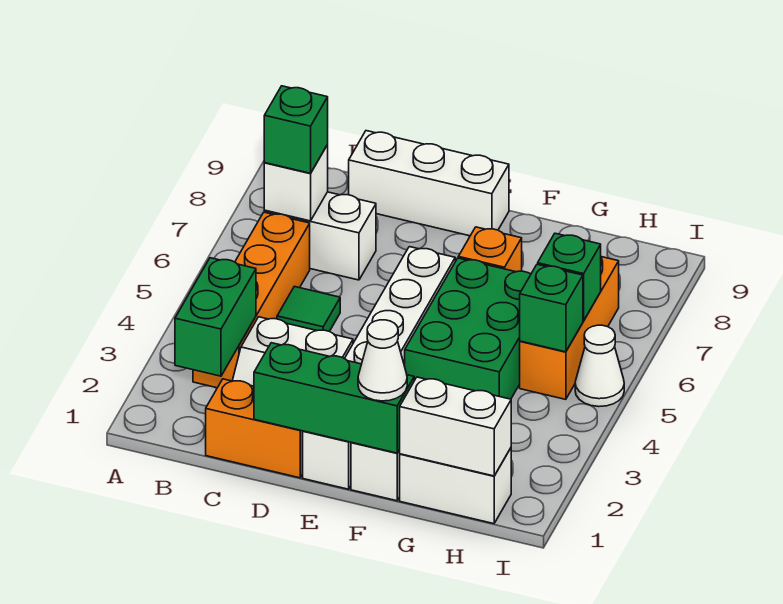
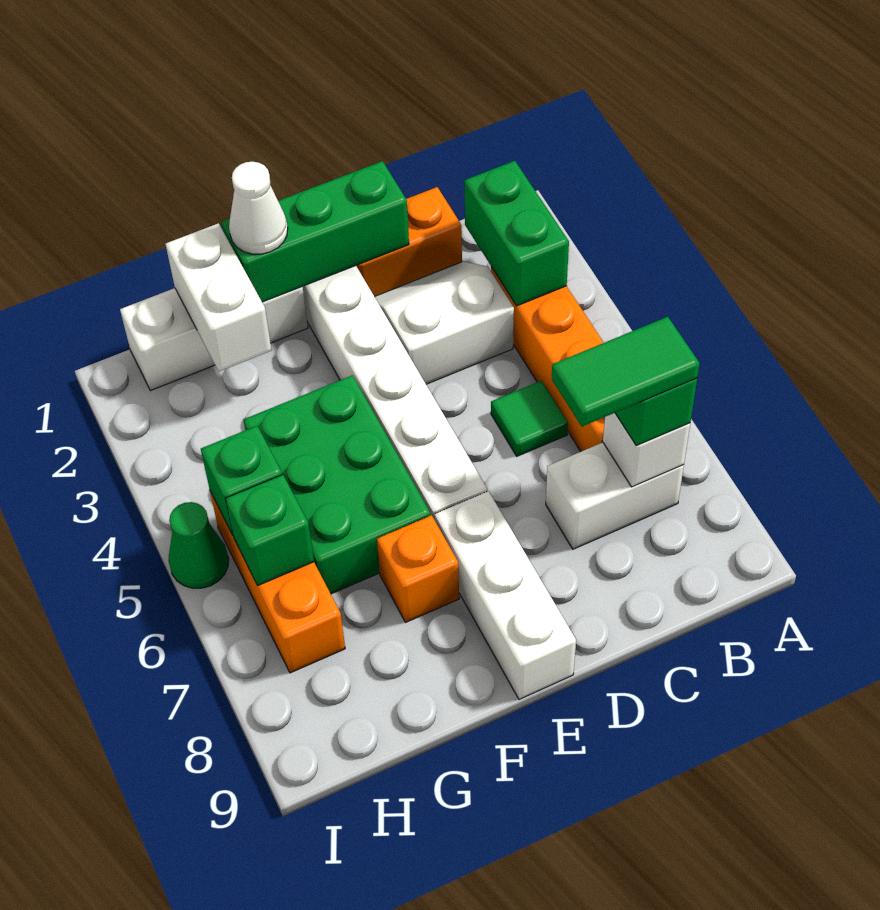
none -> green tile B7:C7 level 4
white brick C9:E9 level 1 -> white brick E7:E9 level 1
white brick G1:H1 level 2 -> white brick G1:G2 level 2
white cone I5 level 1 -> green cone I5 level 1

